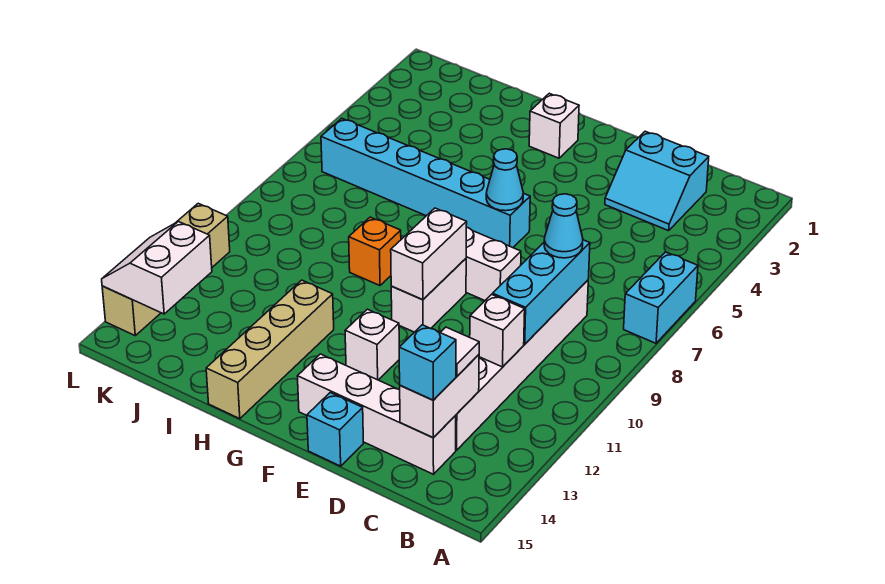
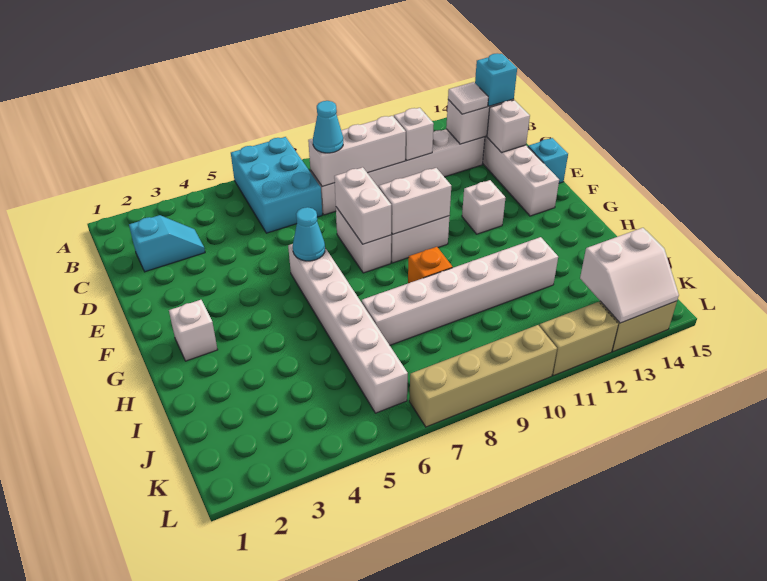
cyan brick A6:A7 level 1 -> cyan brick A6:C7 level 1
cyan slope C2:D3 level 1 top 2 -> cyan slope C2:C3 level 1 top 2
cyan brick C8:C10 level 2 -> white brick C8:C10 level 2
none -> white brick D14 level 2
none -> white brick E8:F8 level 2
cyan brick F6:K6 level 1 -> white brick F6:K6 level 1
tan brick H12:H15 level 1 -> tan brick L7:L10 level 1
none -> white brick I7:I12 level 1

